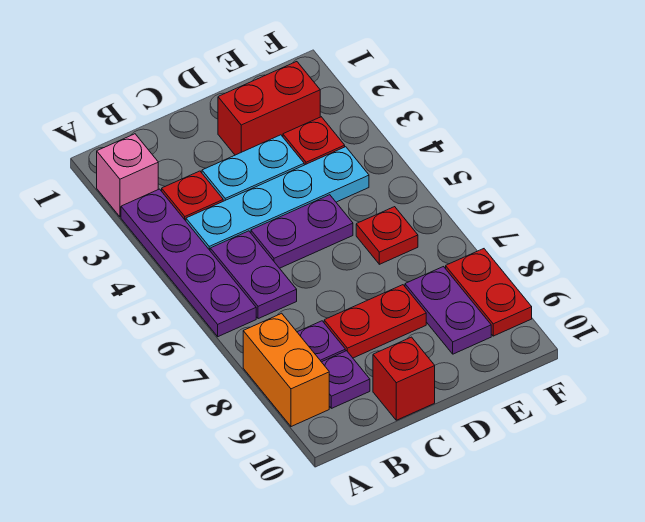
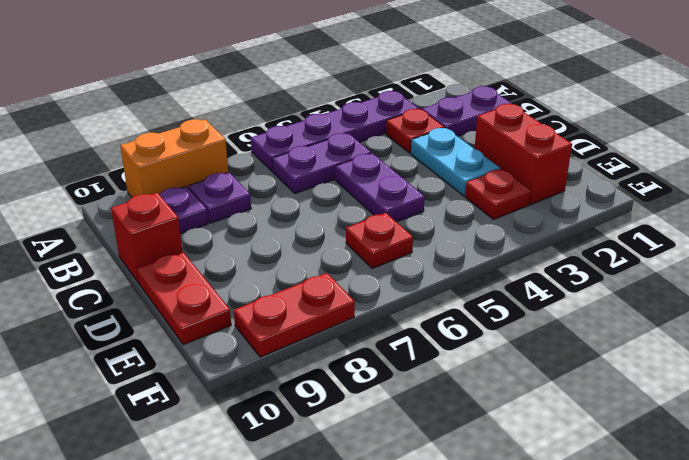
pink brick A2 level 1 -> none
cyan plate B4:E4 level 1 -> none
red plate C8:D8 level 1 -> red plate D10:E10 level 1
purple plate E8:E9 level 1 -> purple plate B1:B2 level 1

